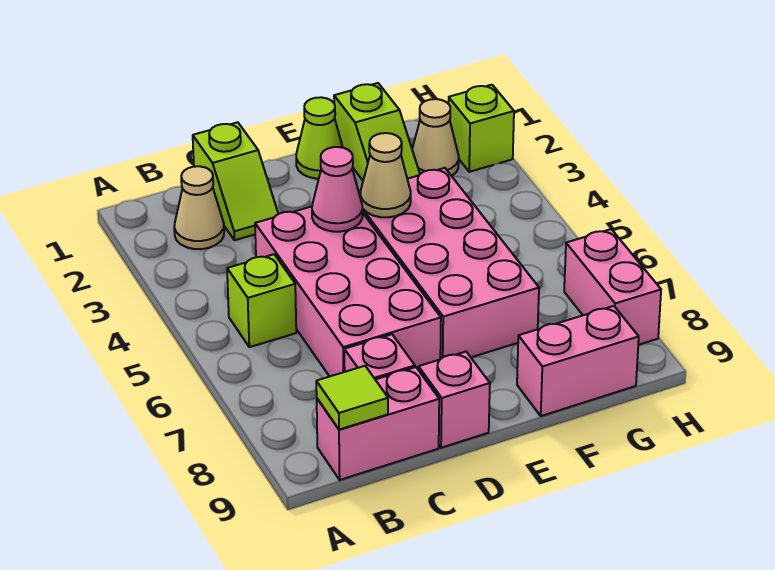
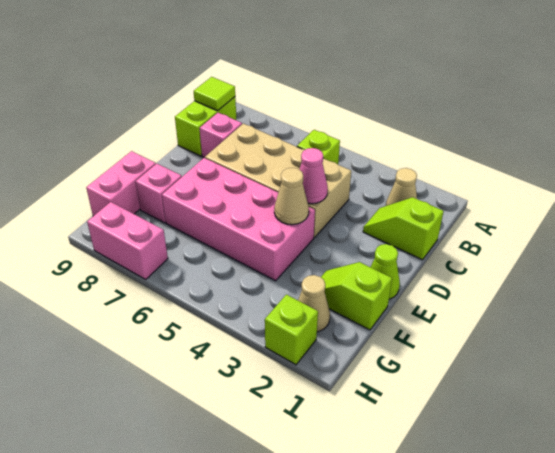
pink brick B9:C9 level 1 -> lime brick B9:C9 level 1
pink brick C4:D7 level 1 -> tan brick C4:D7 level 1
pink brick D9 level 1 -> pink brick F8 level 1

